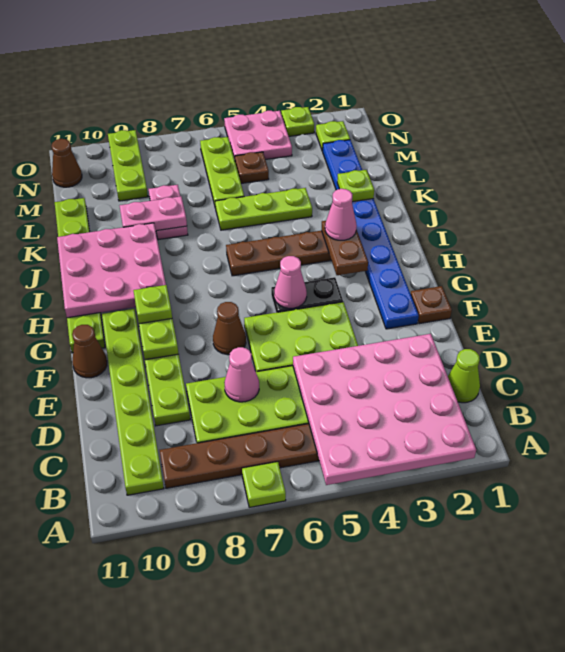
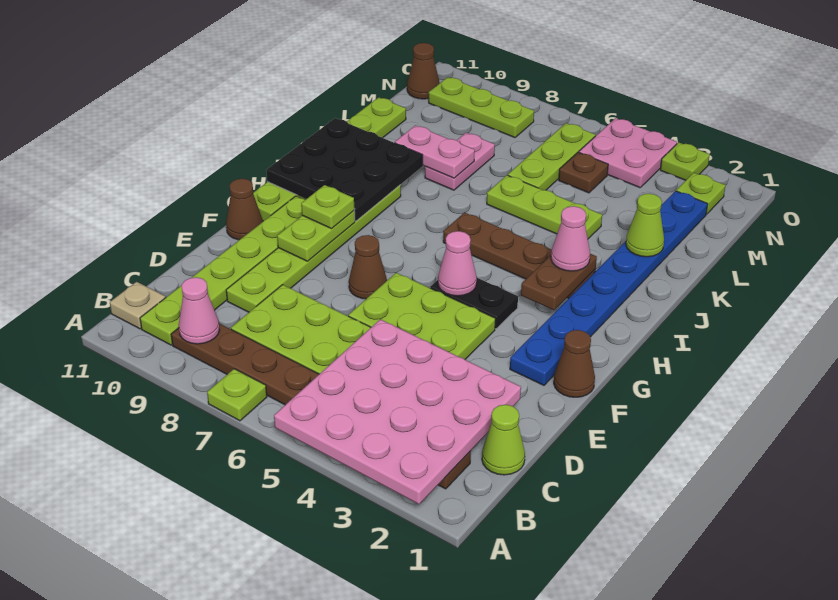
none -> tan plate B11 level 1
pink cone D7 level 2 -> pink cone B9 level 2
brown plate F1 level 1 -> brown cone F1 level 1
pink plate H9:J11 level 2 -> black plate H9:J11 level 2
lime plate K2 level 2 -> lime cone K2 level 2
lime plate M9:O9 level 1 -> lime plate N8:N10 level 1

